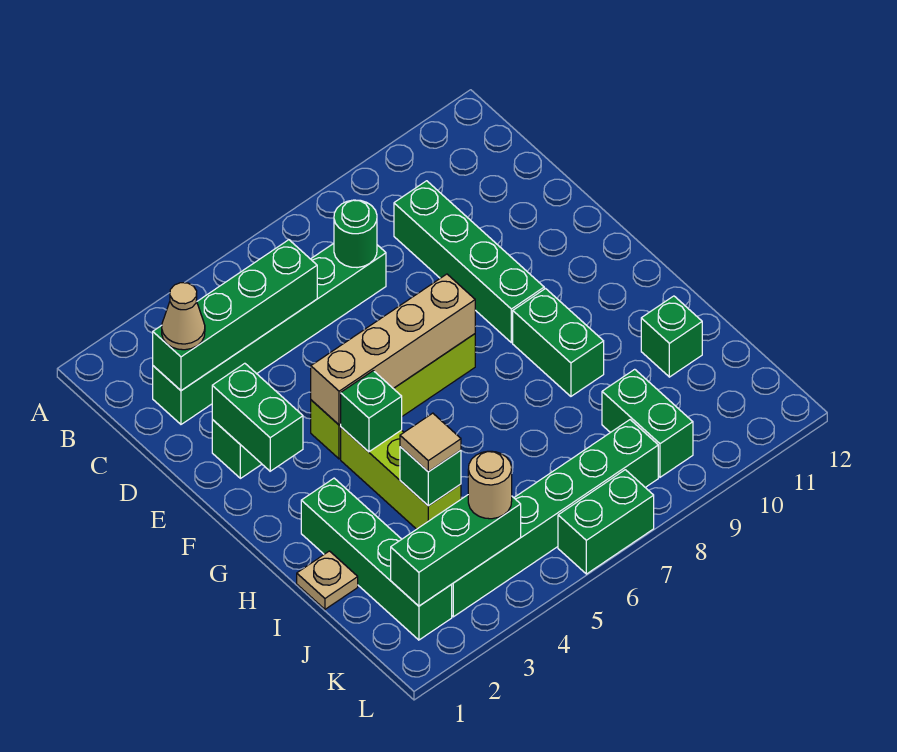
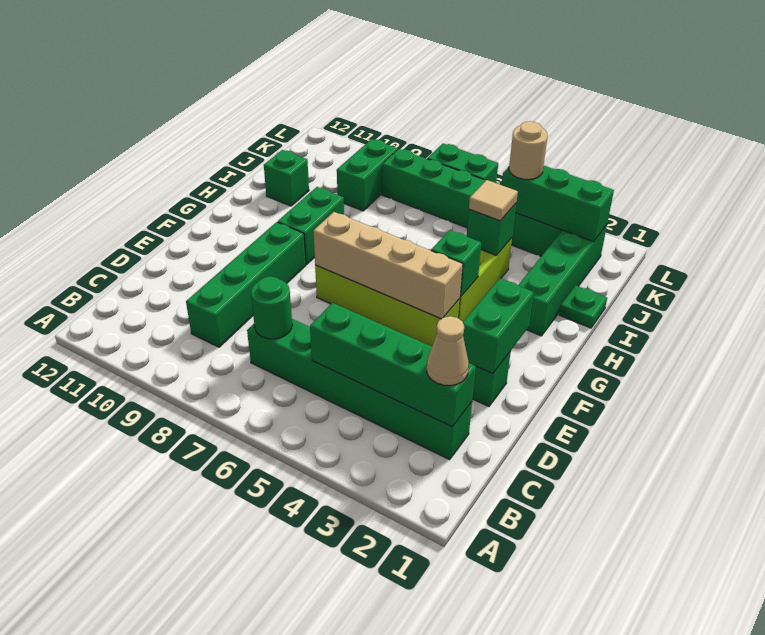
tan plate I1 level 1 -> green plate I1 level 1

